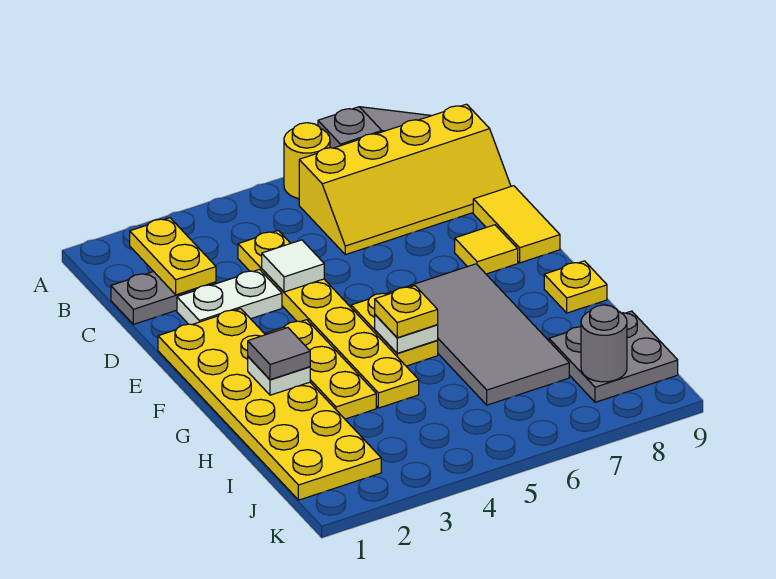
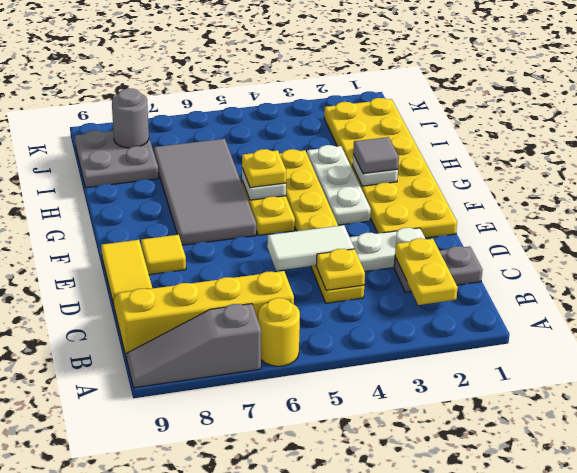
white tile D4 level 2 -> white tile D4:D5 level 2
yellow plate F3:H3 level 1 -> white plate F3:H3 level 1
yellow plate G9 level 1 -> yellow plate C4 level 2

